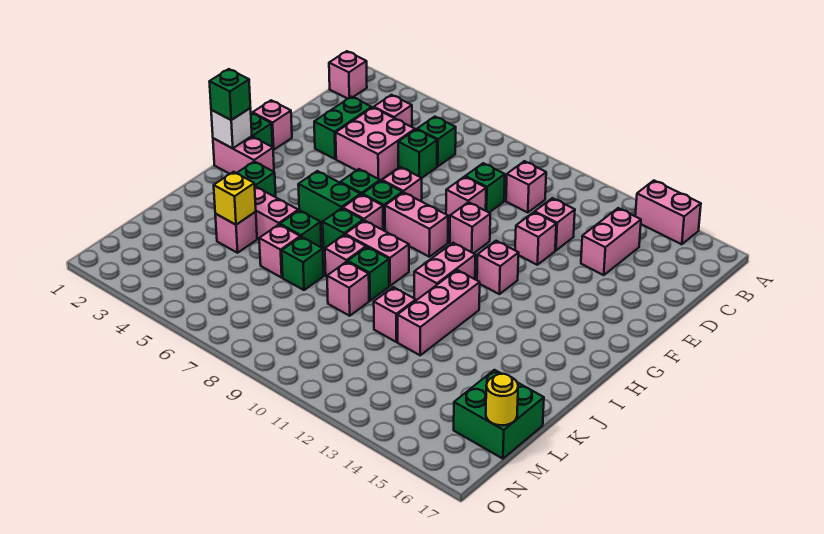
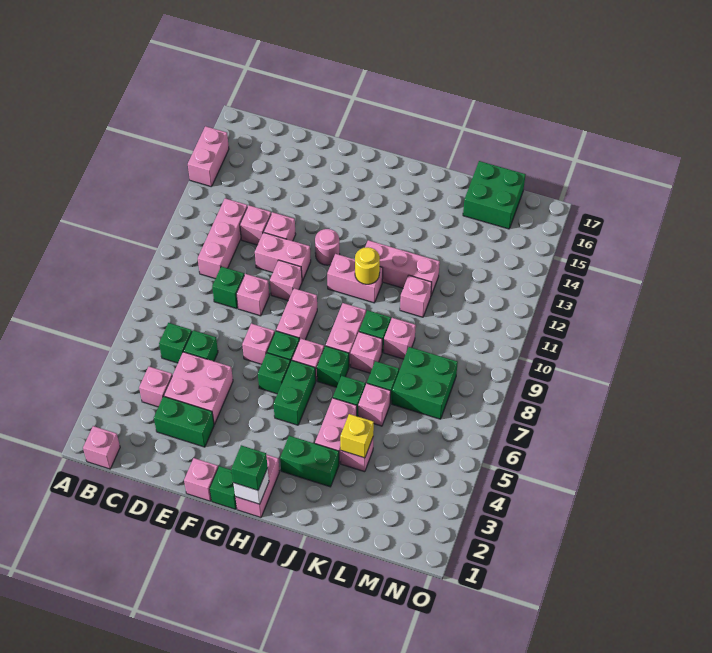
pink brick C10 level 1 -> pink brick C10:C12 level 1
pink brick C14:D14 level 1 -> pink brick E11:F11 level 1
pink brick G12 level 1 -> pink round brick G12 level 1
none -> green brick L7:M8 level 1
yellow round brick M17 level 2 -> yellow round brick I11 level 2

